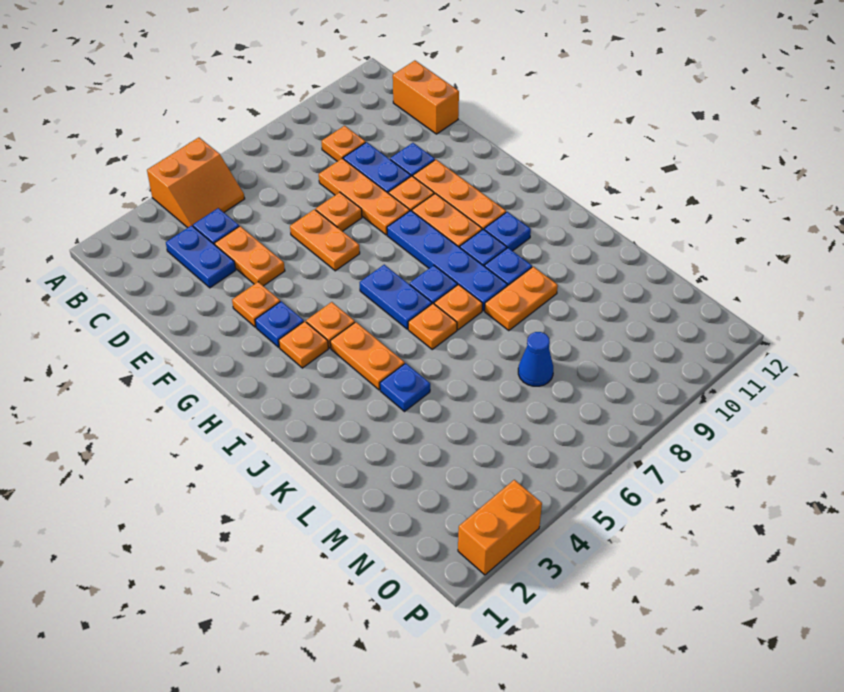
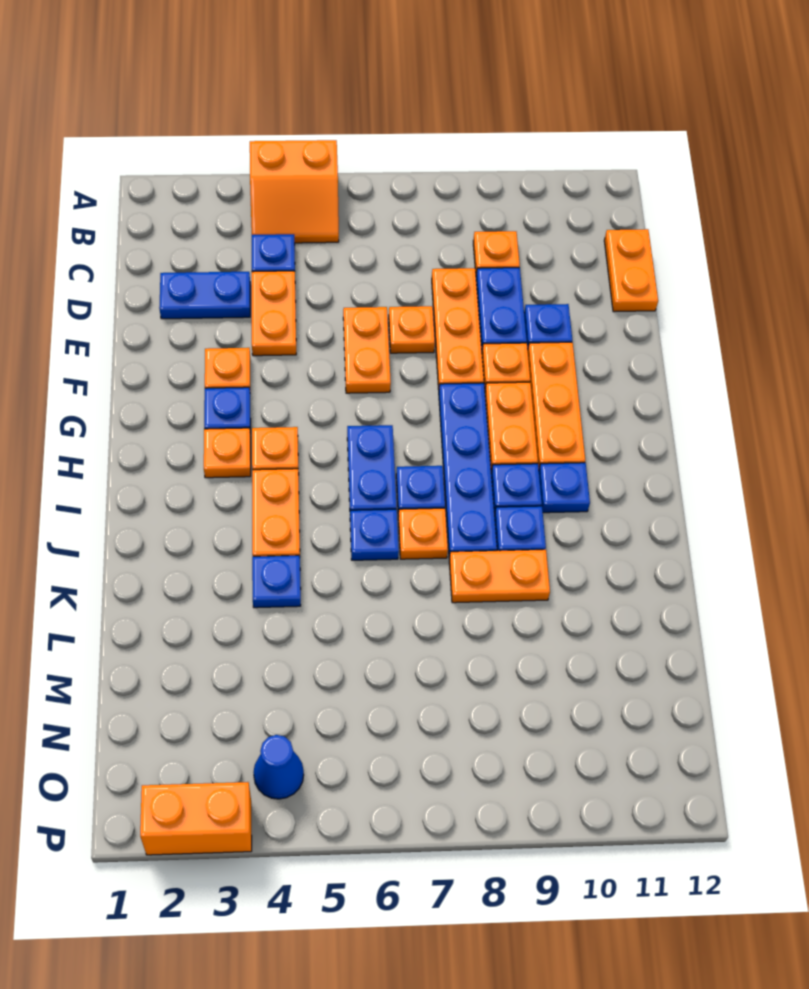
blue plate C3:D3 level 1 -> blue plate D2:D3 level 1
orange brick C12:D12 level 1 -> orange plate C12:D12 level 1
orange plate J6 level 1 -> blue plate J6 level 1
blue cone M7 level 1 -> blue cone O4 level 1

